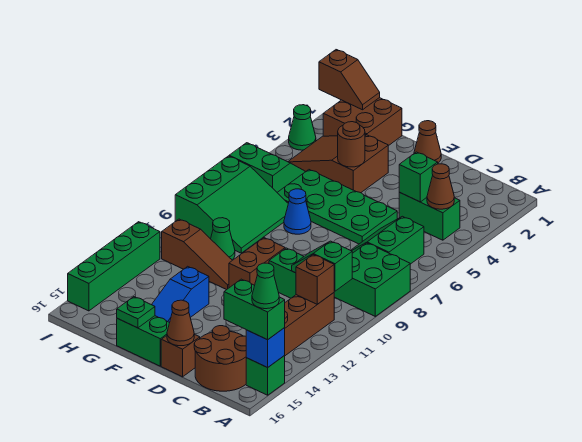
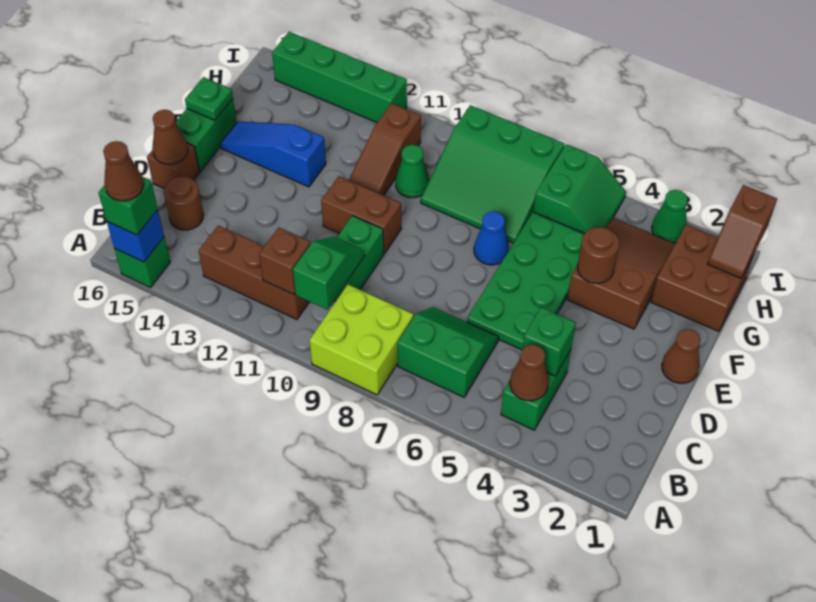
green brick A8:B9 level 1 -> lime brick A8:B9 level 1
green brick A15:B15 level 3 -> green brick A15 level 3
green cone A15 level 4 -> brown cone A15 level 4
brown round brick B15:C16 level 1 -> brown round brick C15 level 1

